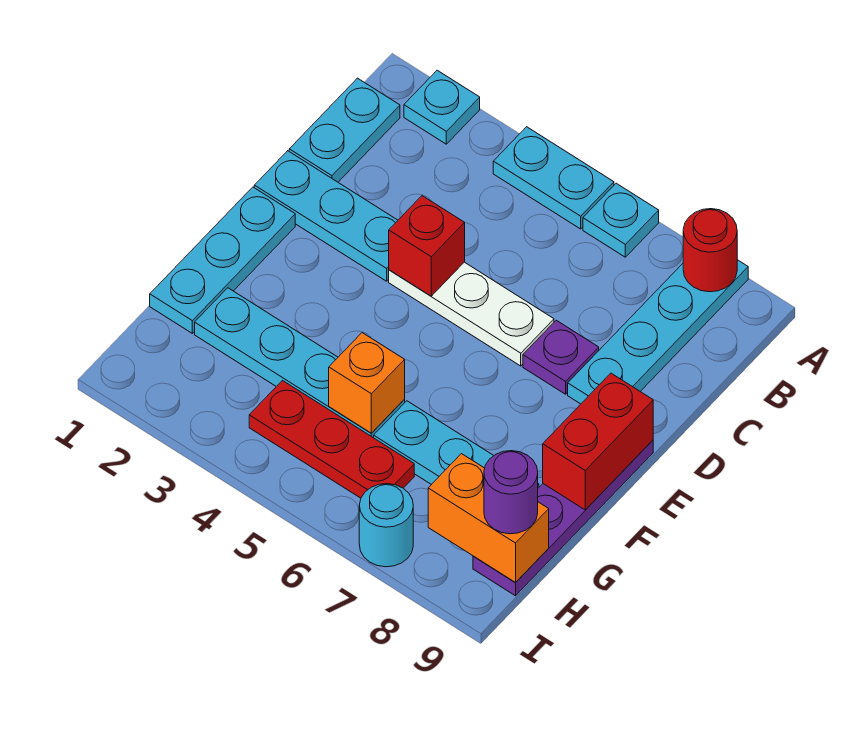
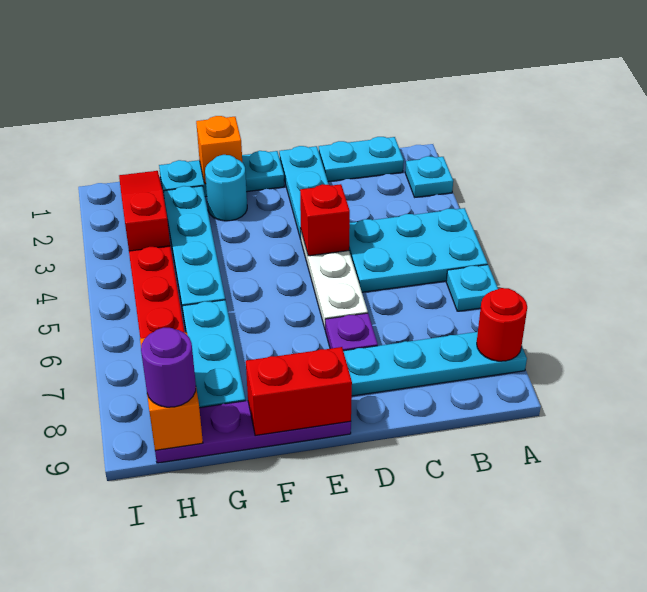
cyan plate A4:A5 level 1 -> cyan plate A4:C5 level 1
orange brick G5 level 2 -> orange brick F1 level 2
none -> red slope H1:H3 level 1 top 3
cyan round brick I7 level 1 -> cyan round brick F2 level 1

